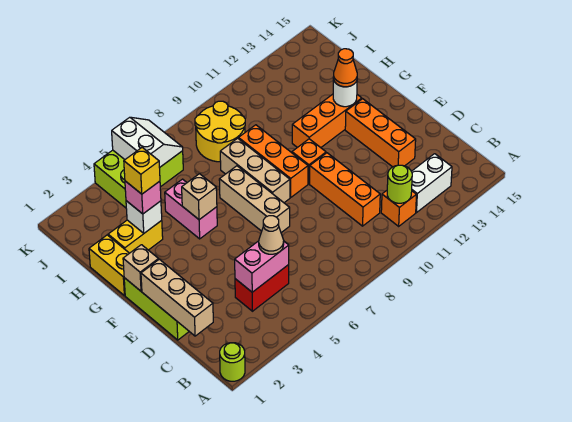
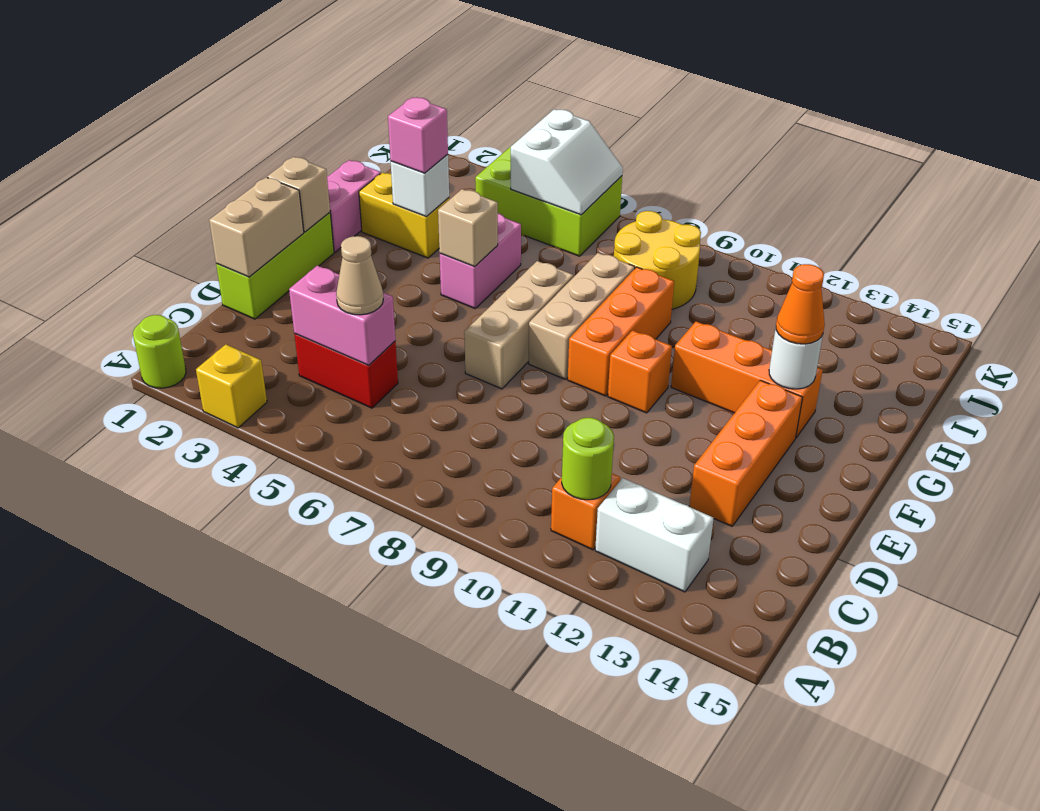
tan brick C1:E1 level 2 -> tan brick D1:E1 level 2
orange brick C10:E10 level 1 -> none
yellow brick G1:H1 level 1 -> pink brick G1:H1 level 1
yellow brick H3 level 4 -> yellow brick A3 level 1

